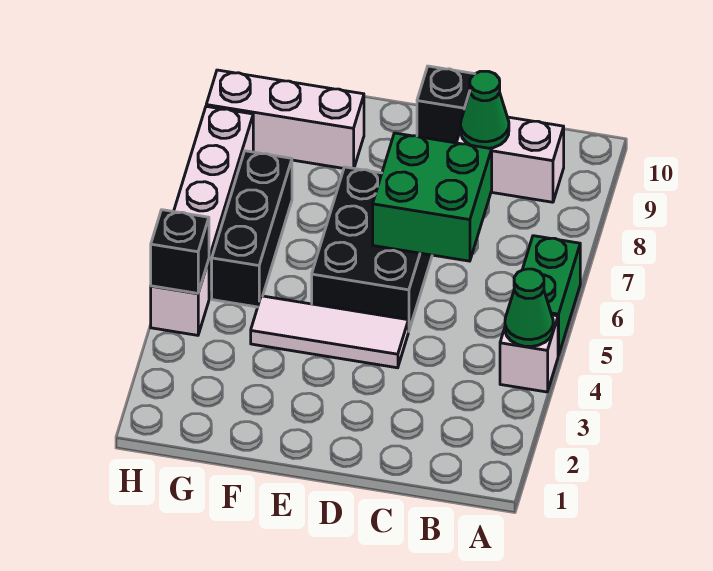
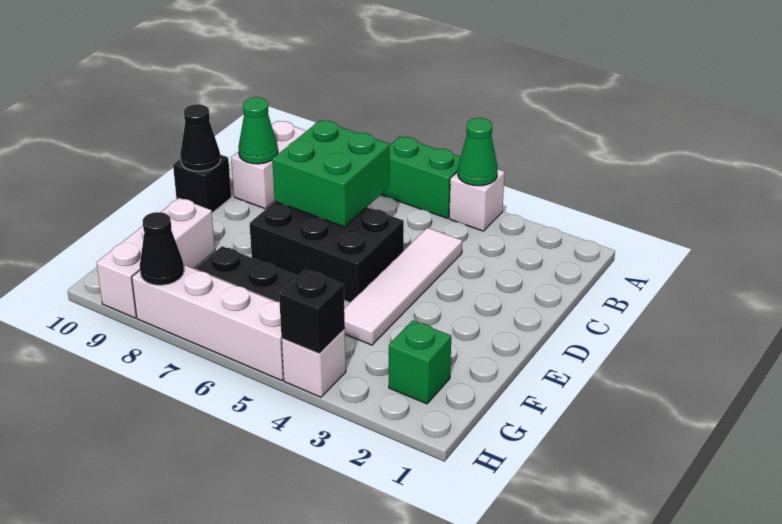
white tile D4:F4 level 1 -> white tile C4:F4 level 1
none -> black cone D10 level 2
none -> green brick G2 level 1
none -> black cone H8 level 2

